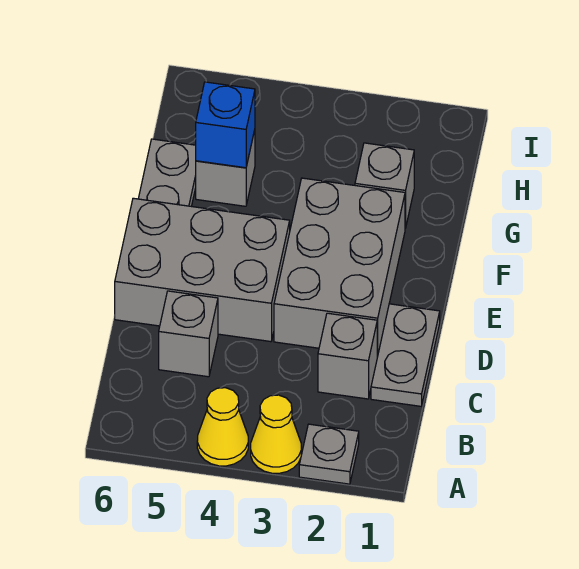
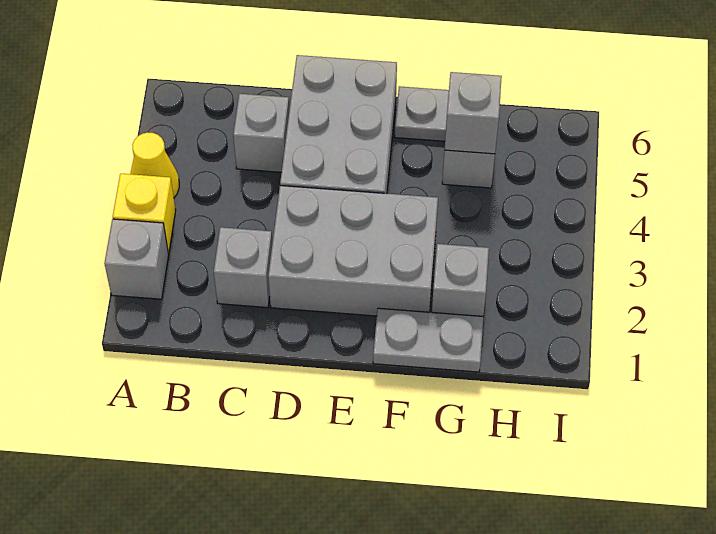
grey plate A2 level 1 -> grey brick A2 level 1
yellow cone A3 level 1 -> yellow brick A3 level 1
grey plate C1:D1 level 1 -> grey plate F1:G1 level 1
blue brick G5 level 2 -> grey brick G5 level 2

